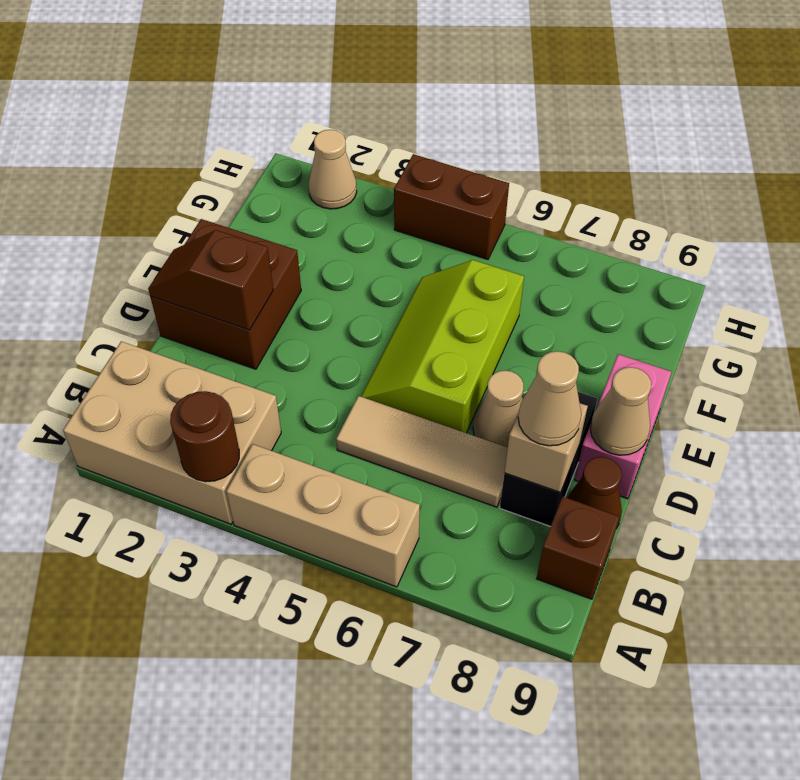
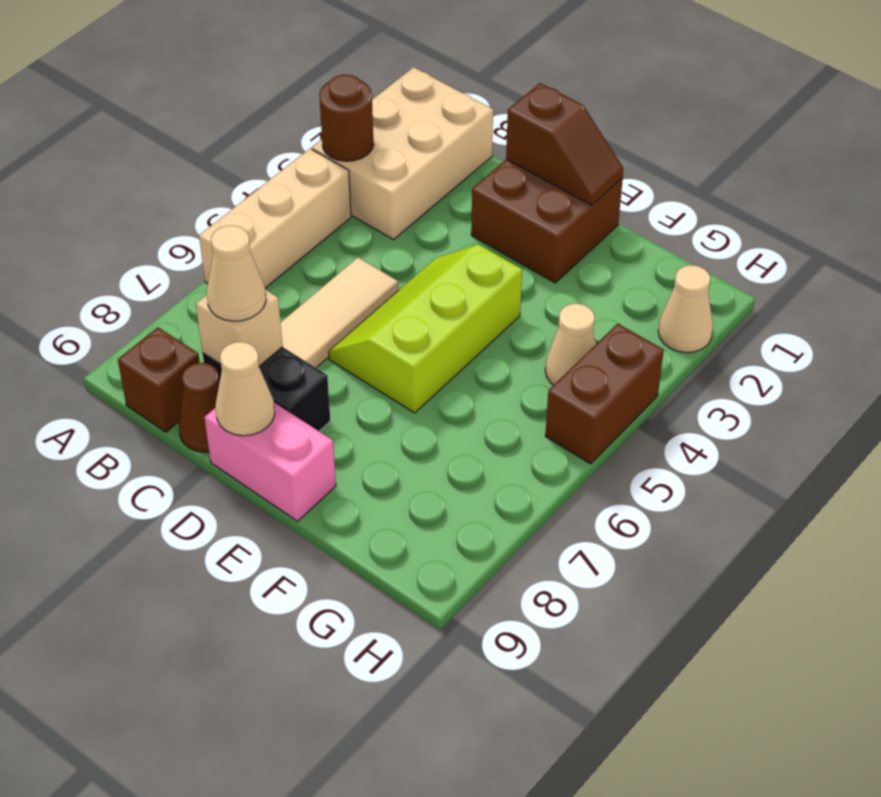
brown slope D1:D2 level 2 top 2 -> brown slope D1:E1 level 2 top D
lime slope D5:F6 level 1 top 6 -> lime slope D4:E6 level 1 top E
tan cone D7 level 1 -> tan cone G4 level 1

